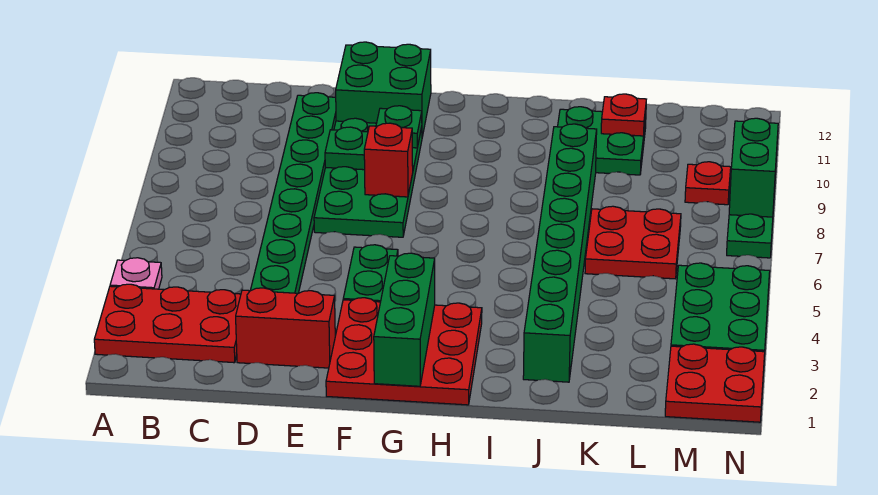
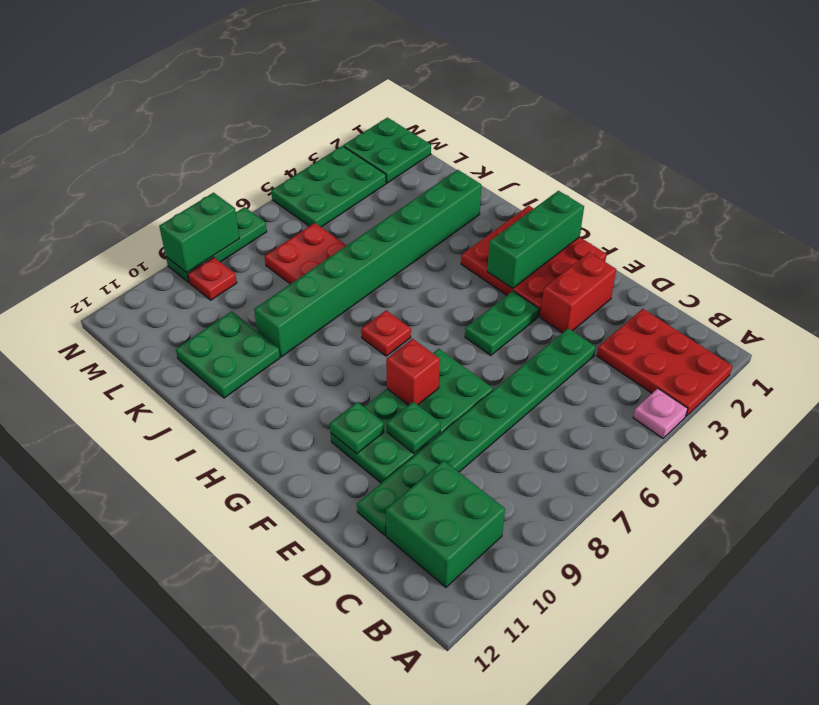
red brick D2:E2 level 1 -> red brick E2:E3 level 1
green brick E11:F12 level 1 -> green brick B10:C11 level 1
red plate K11 level 2 -> red plate H7 level 1
red plate M1:N2 level 1 -> green plate M1:N2 level 1

